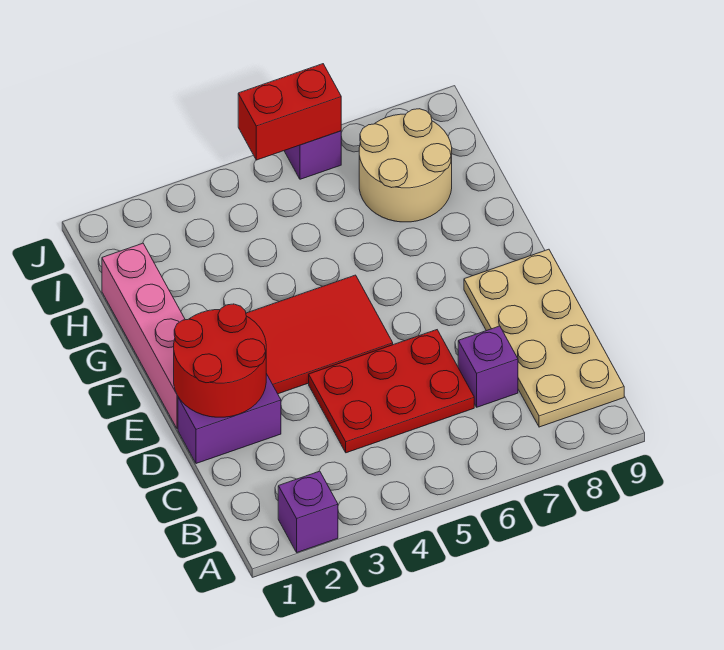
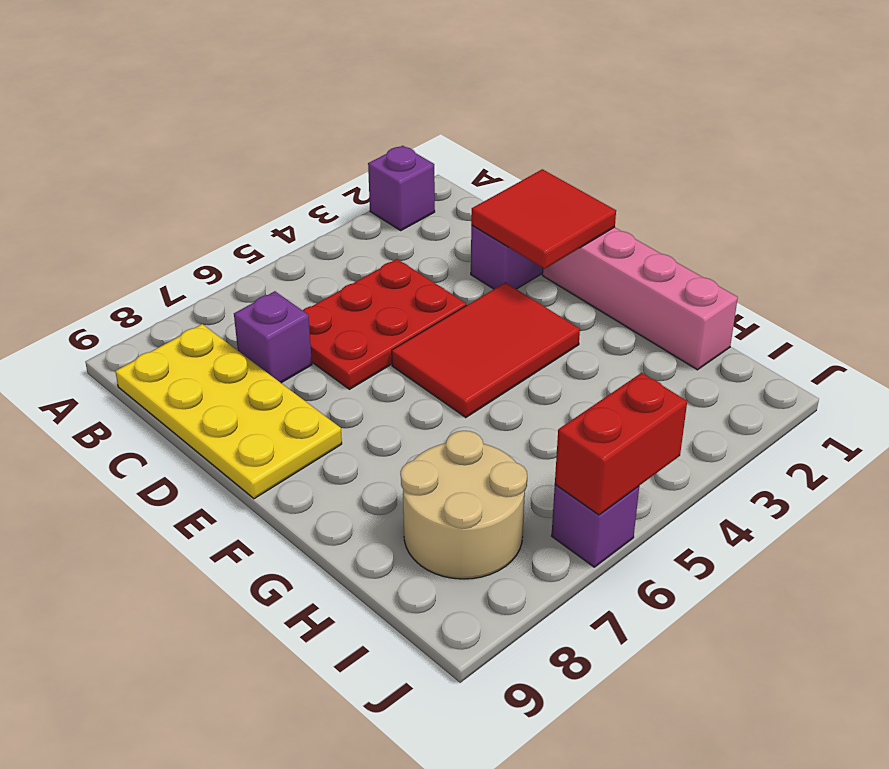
tan plate B8:E9 level 1 -> yellow plate B8:E9 level 1
red round brick D1:E2 level 2 -> red tile D1:E2 level 2

